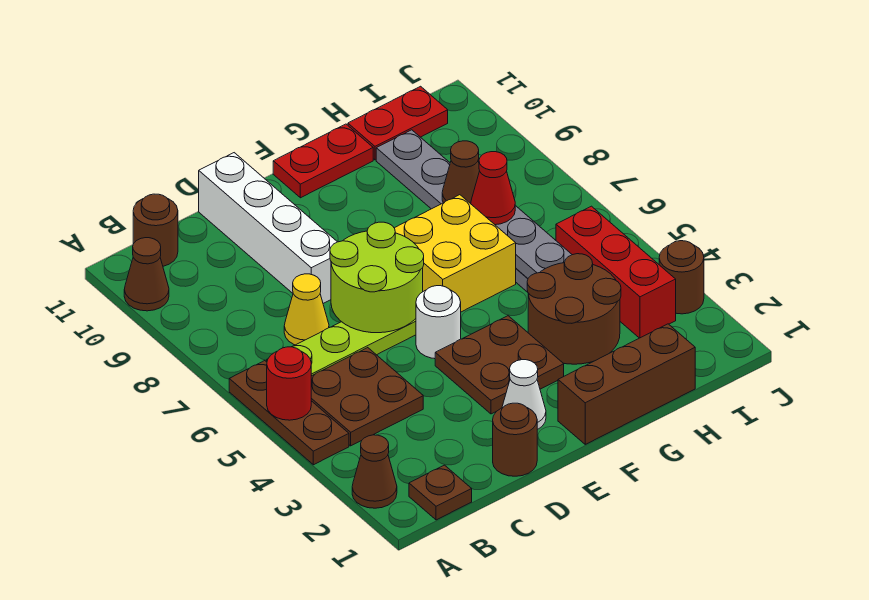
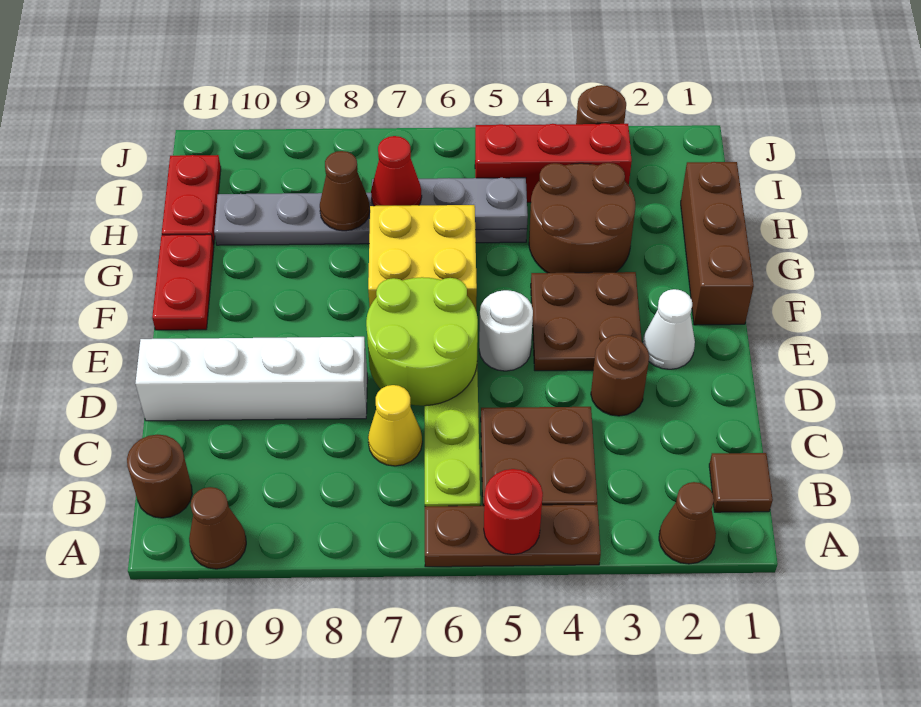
brown plate B1 level 1 -> brown tile B1 level 1
brown round brick D1 level 1 -> brown round brick D3 level 1

